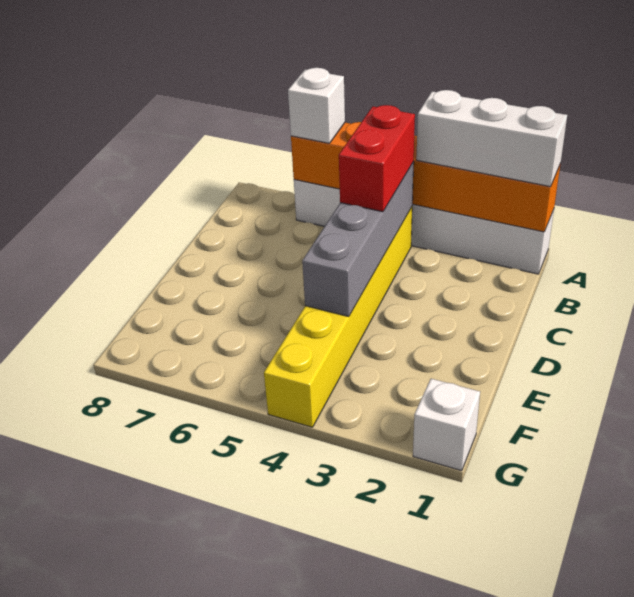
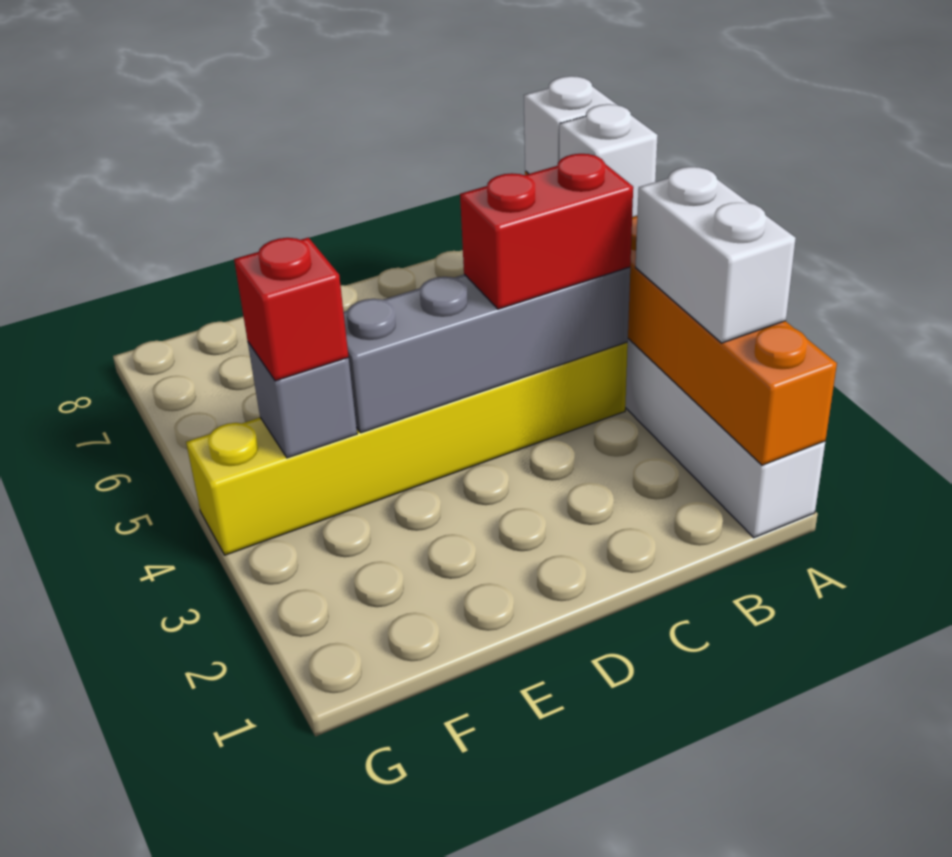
white brick A1:A3 level 3 -> white brick A2:A3 level 3
none -> grey brick F4 level 2
none -> red brick F4 level 3
white brick G1 level 1 -> white brick A5 level 3

